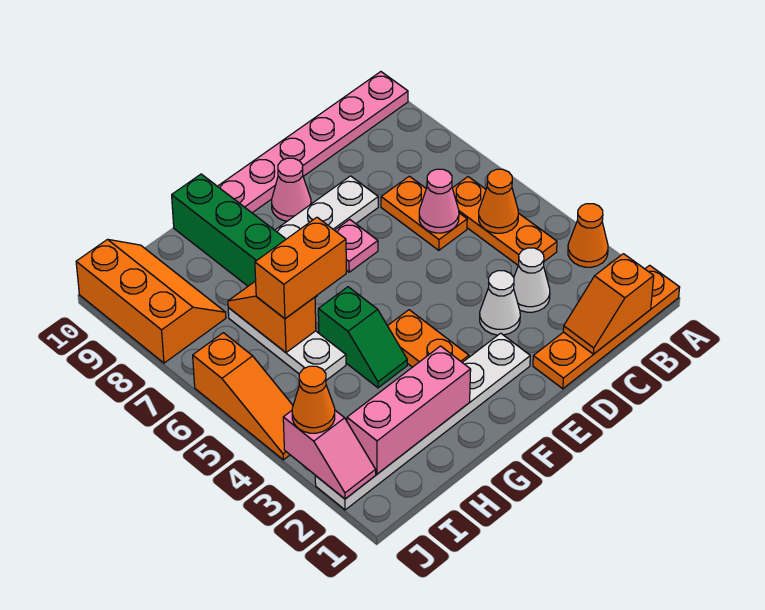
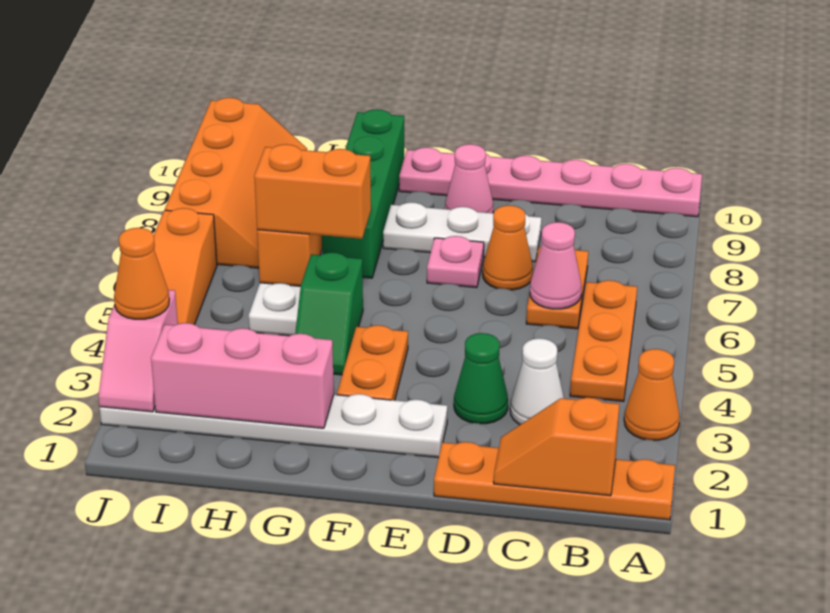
orange cone B5 level 2 -> orange cone D7 level 1
white cone D3 level 1 -> green cone D3 level 1
orange slope I8:J10 level 1 top J -> orange slope I7:J10 level 1 top J

